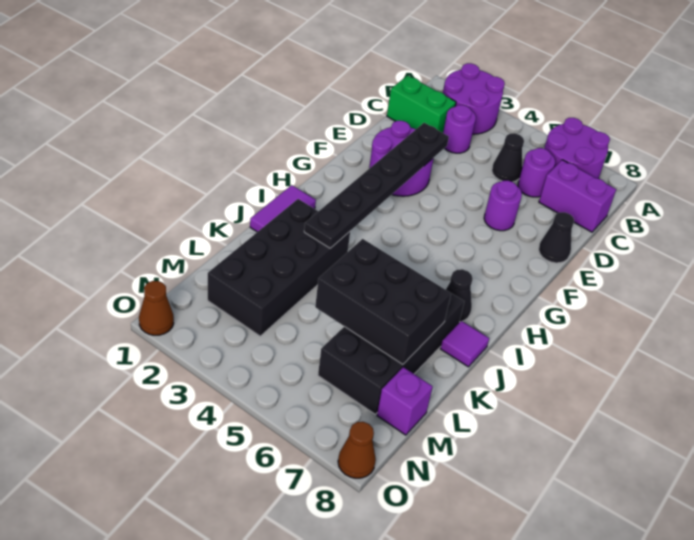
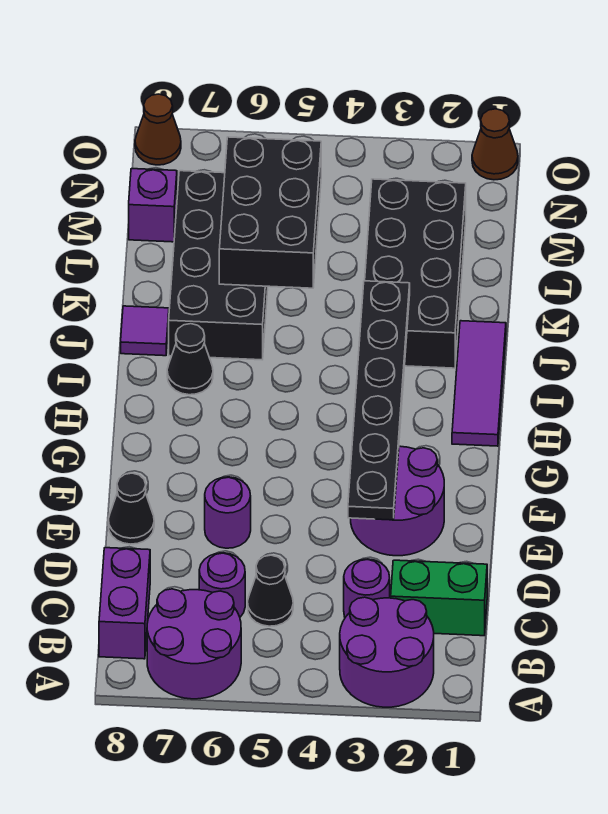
purple brick C7:C8 level 1 -> purple brick B8:C8 level 1
purple tile I1:J1 level 1 -> purple tile H1:J1 level 1
black brick K5:L7 level 2 -> black brick K5:M6 level 2

